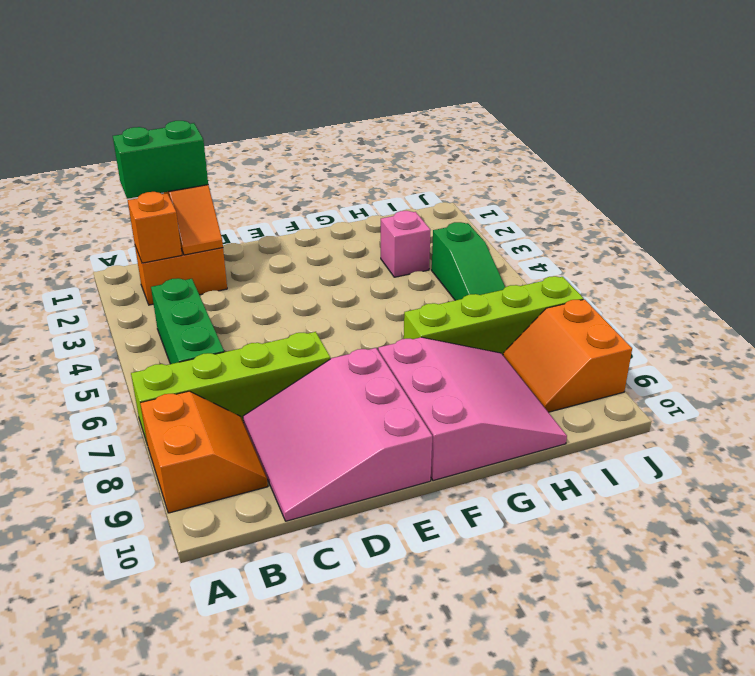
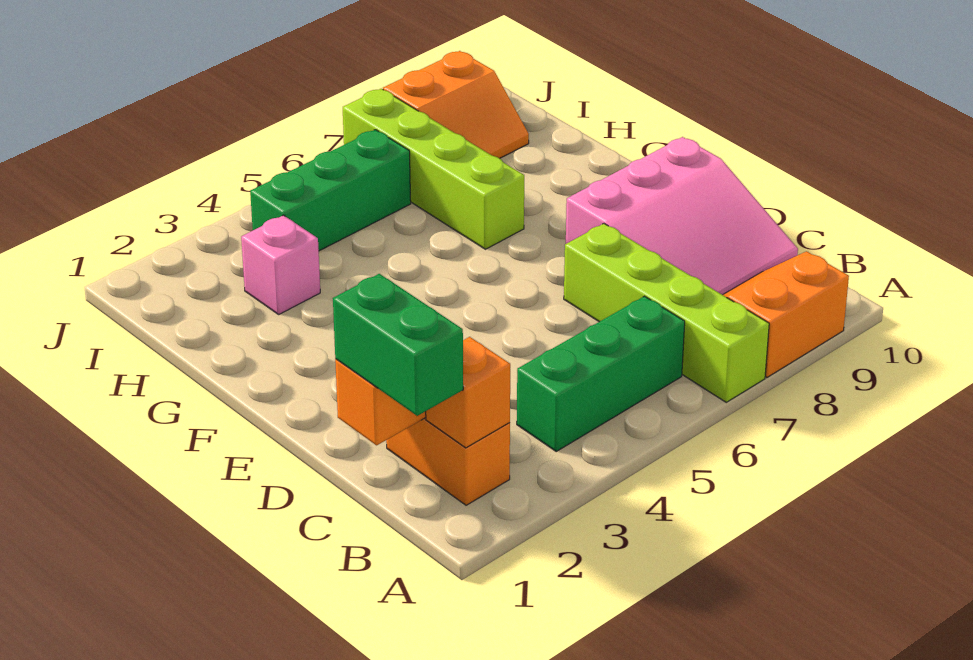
pink slope F8:H10 level 1 top F -> none
green slope I4:I6 level 1 top 4 -> green brick I4:I6 level 1

